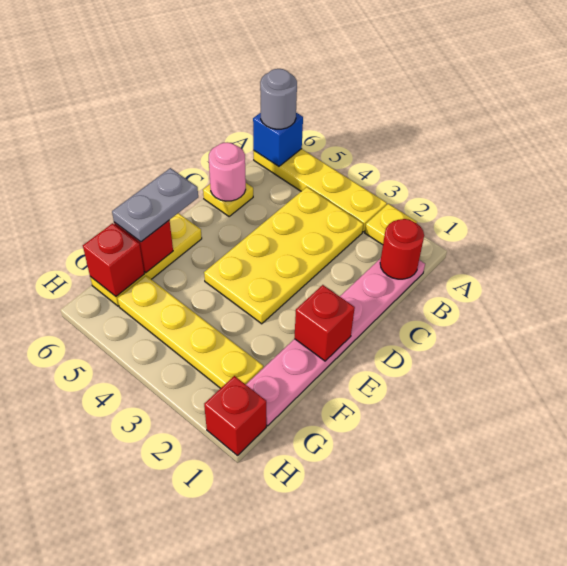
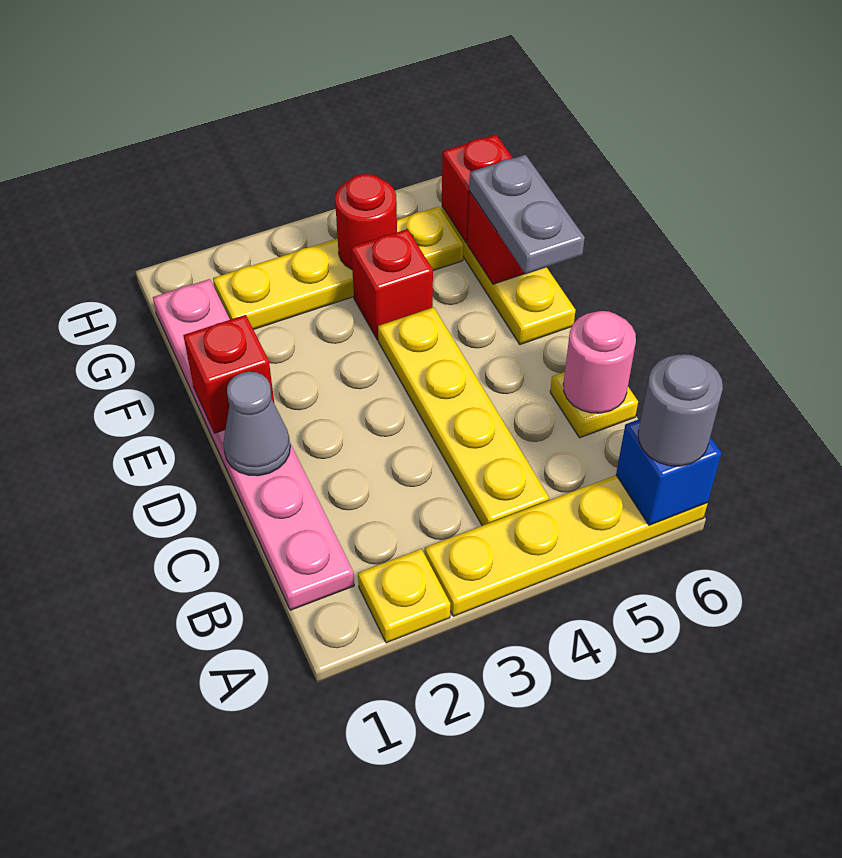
red round brick B1 level 2 -> red round brick G4 level 2
yellow plate B3:E4 level 1 -> yellow plate B4:E4 level 1
none -> grey cone D1 level 2
red brick H1 level 1 -> red brick F4 level 1

